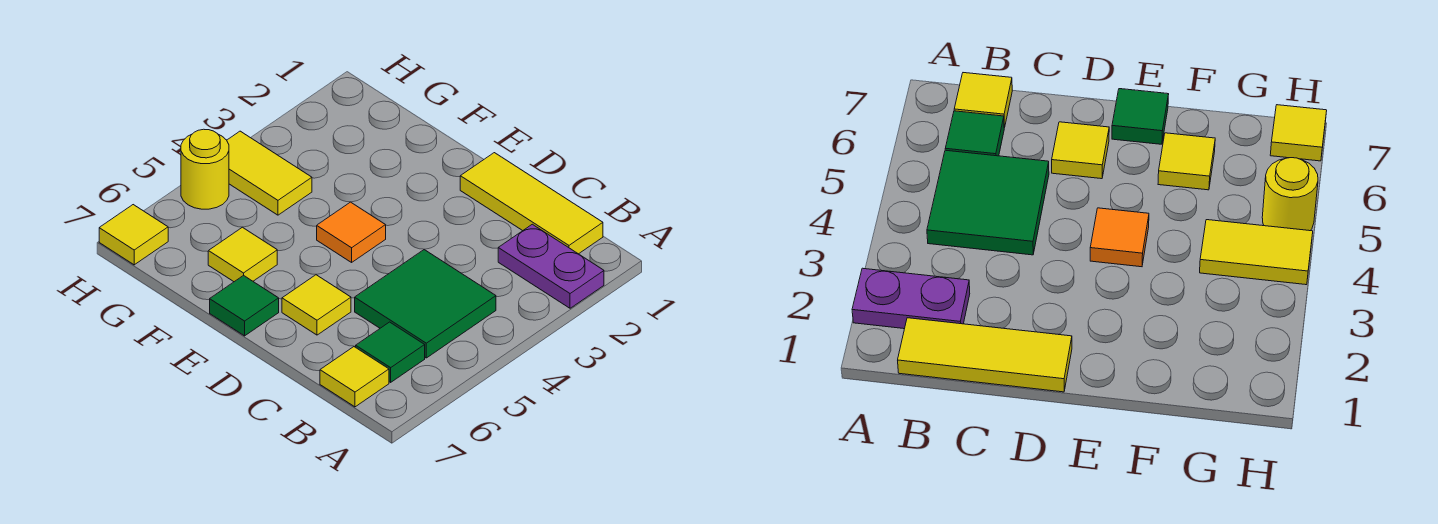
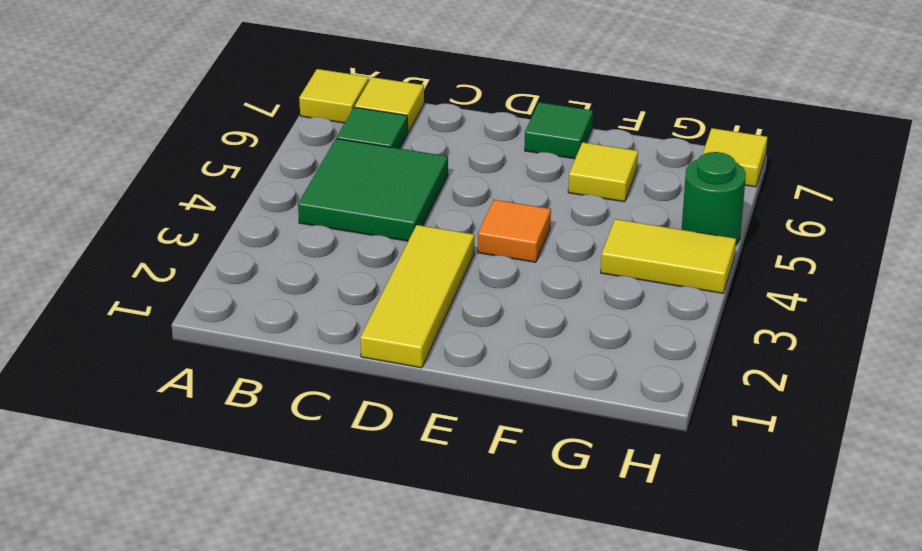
purple plate A2:B2 level 1 -> none
yellow tile B1:D1 level 1 -> yellow tile D1:D3 level 1
yellow tile D6 level 1 -> yellow tile A7 level 1
yellow round brick H5 level 1 -> green round brick H5 level 1

